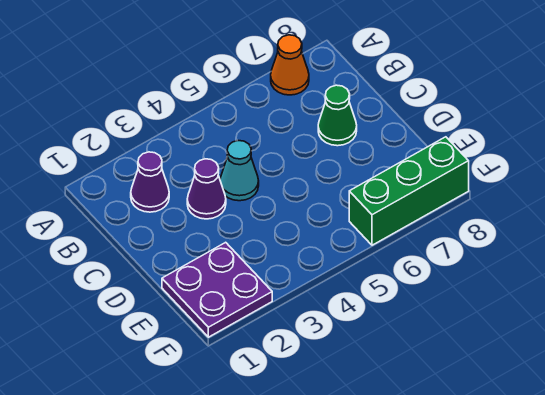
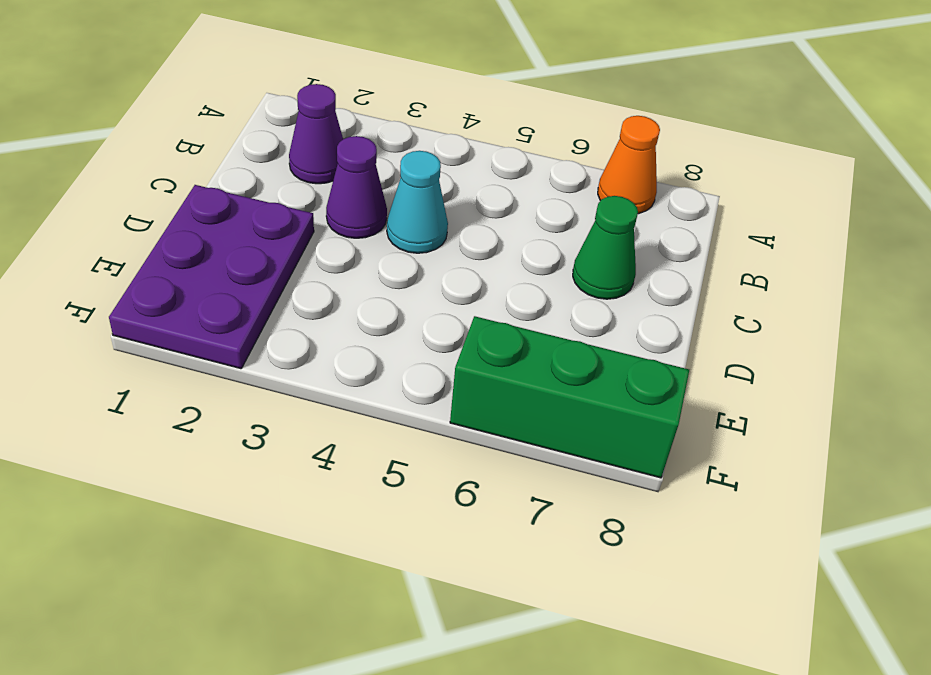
purple plate E1:F2 level 1 -> purple plate D1:F2 level 1

